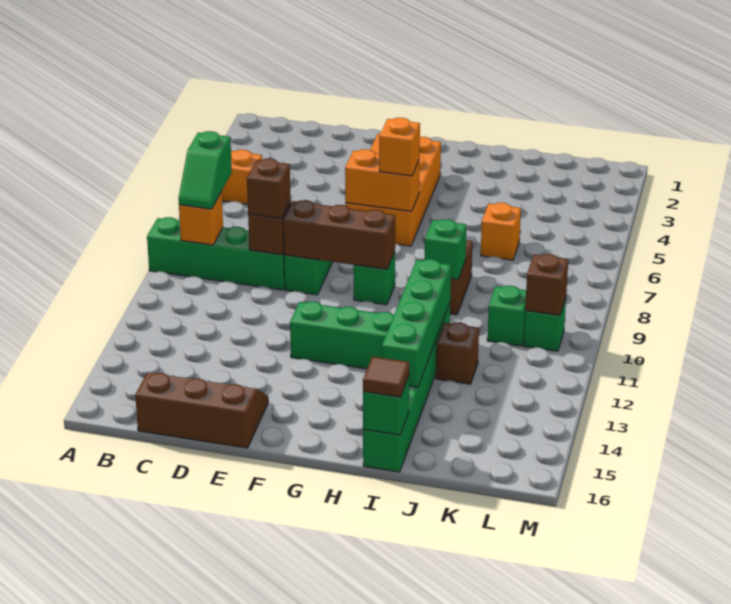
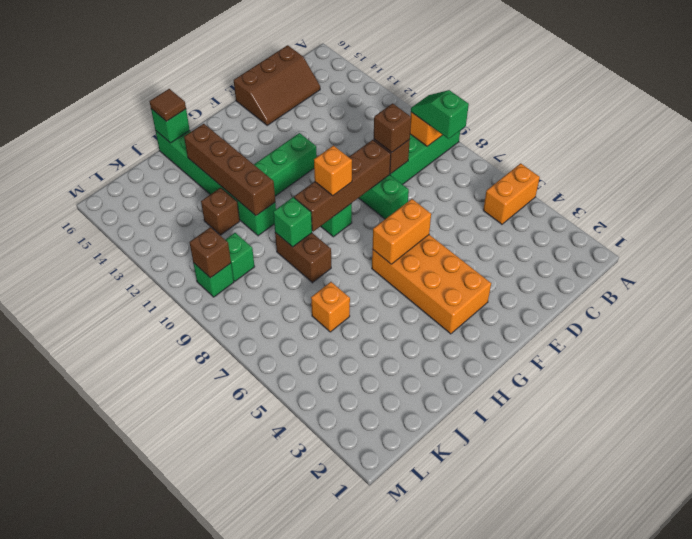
brown brick E9:G9 level 2 -> brown brick E9:H9 level 2
orange brick G6 level 3 -> orange brick G9 level 3
green brick I11:I14 level 2 -> brown brick I11:I14 level 2

